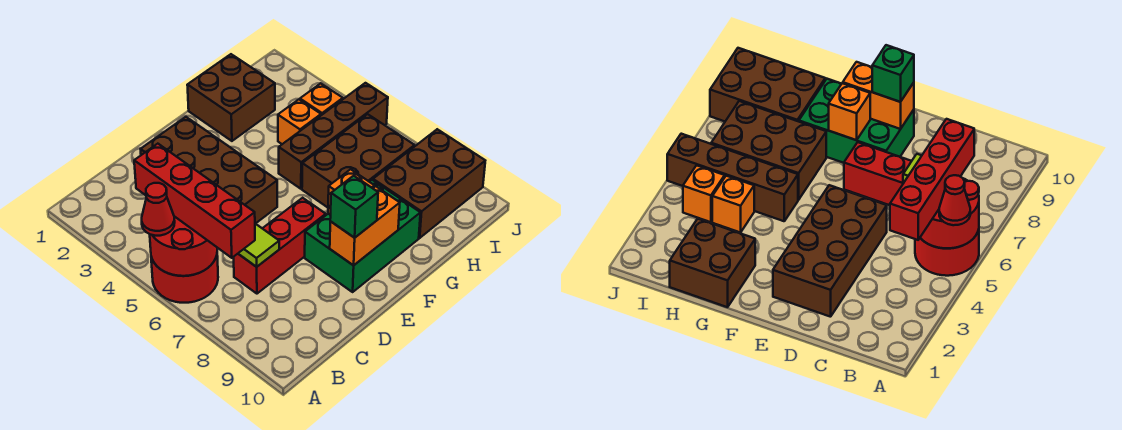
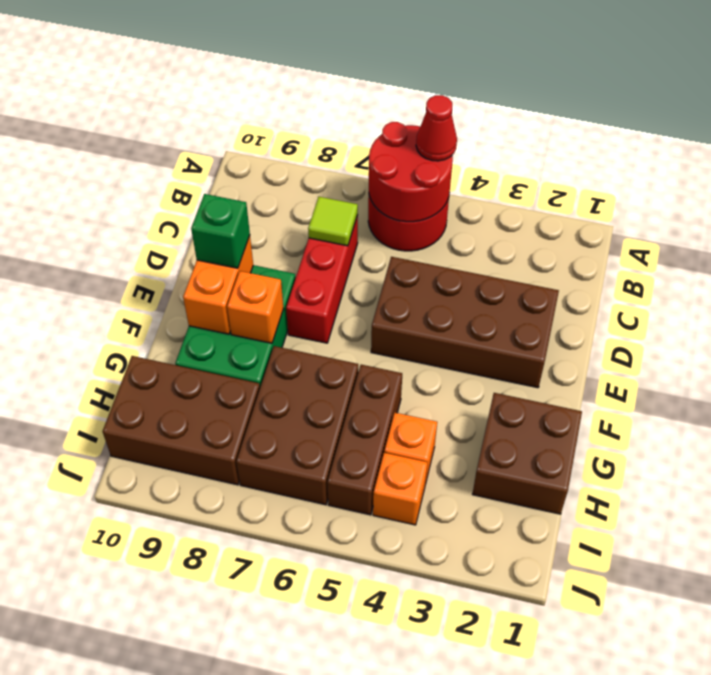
red brick B4:B7 level 3 -> none
brown brick G5:J5 level 1 -> brown brick G5:I5 level 1
brown brick H8:J9 level 1 -> brown brick H8:I10 level 1

